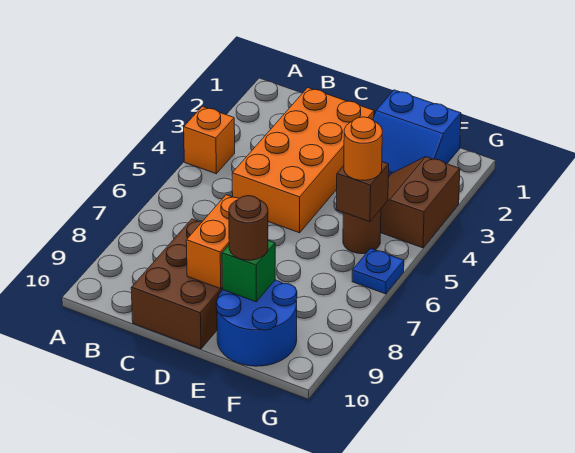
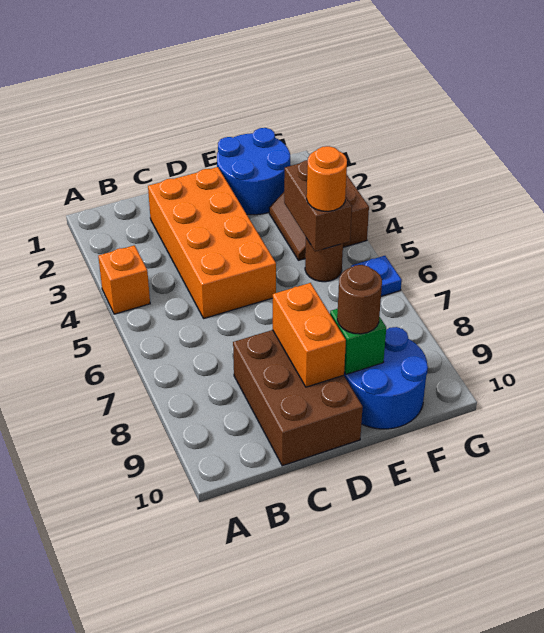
blue slope E1:F2 level 1 top 1 -> blue round brick E1:F2 level 1
brown brick F5 level 2 -> brown brick F4:F5 level 2

